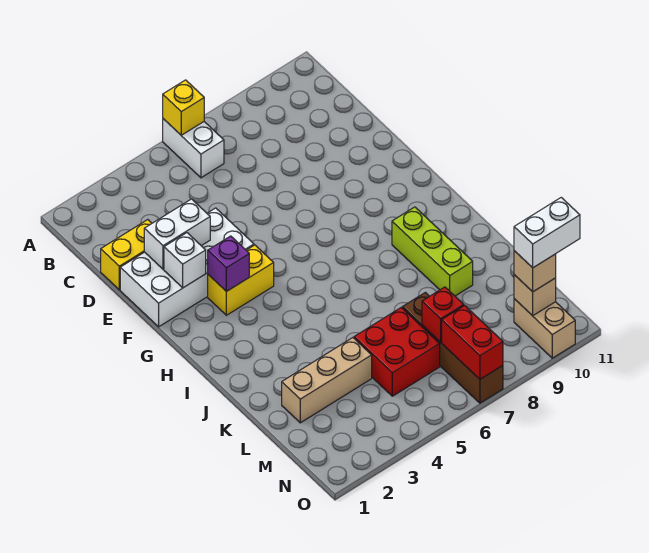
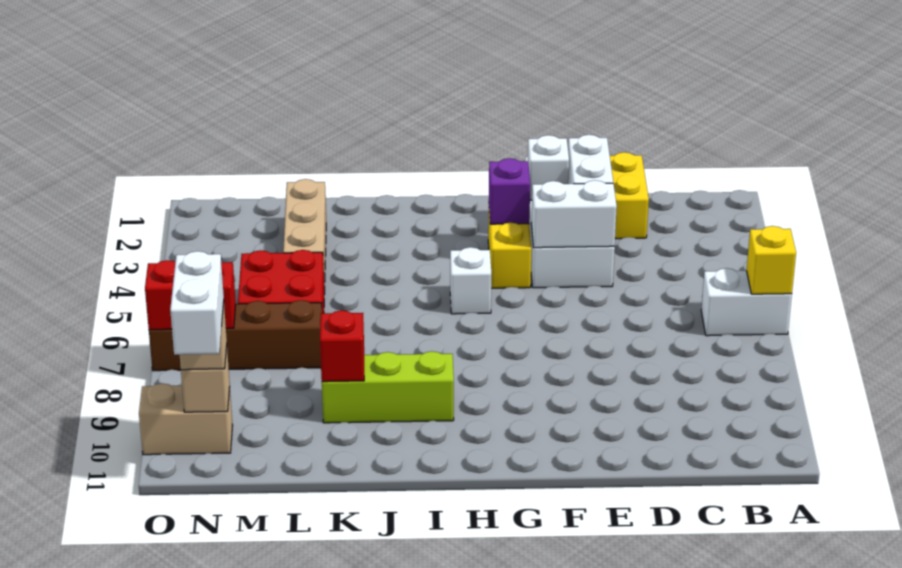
none -> white brick E4:F4 level 2
none -> white brick H5 level 1
red brick M7 level 2 -> red brick K9 level 2

